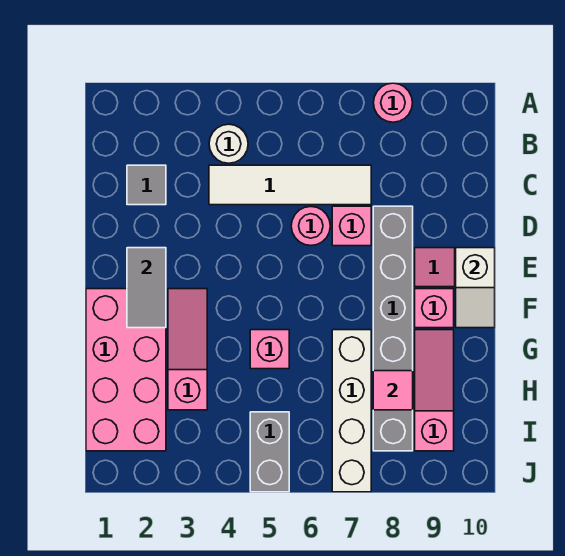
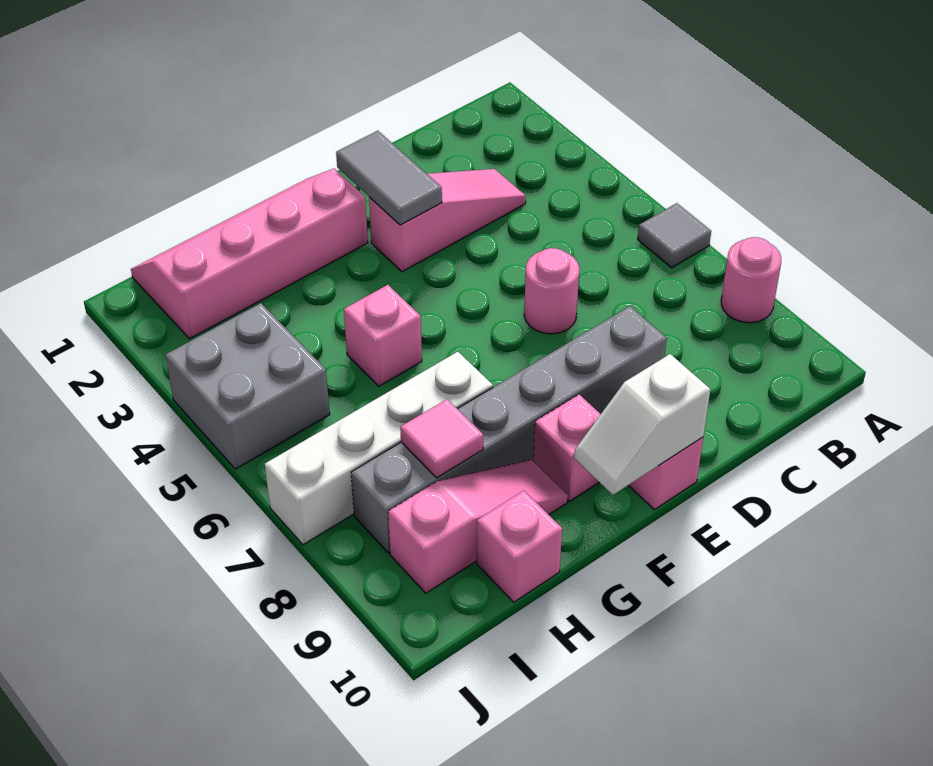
white round brick B4 level 1 -> none
grey tile C2 level 1 -> grey tile A6 level 1
white tile C4:C7 level 1 -> none
pink brick D7 level 1 -> pink brick H10 level 1
grey tile E2:F2 level 2 -> grey tile E2:E3 level 2
pink brick F1:I2 level 1 -> pink slope F1:I2 level 1 top 2
pink slope F3:H3 level 1 top H -> pink slope C3:E3 level 1 top E
grey brick I5:J5 level 1 -> grey brick I4:J5 level 1

